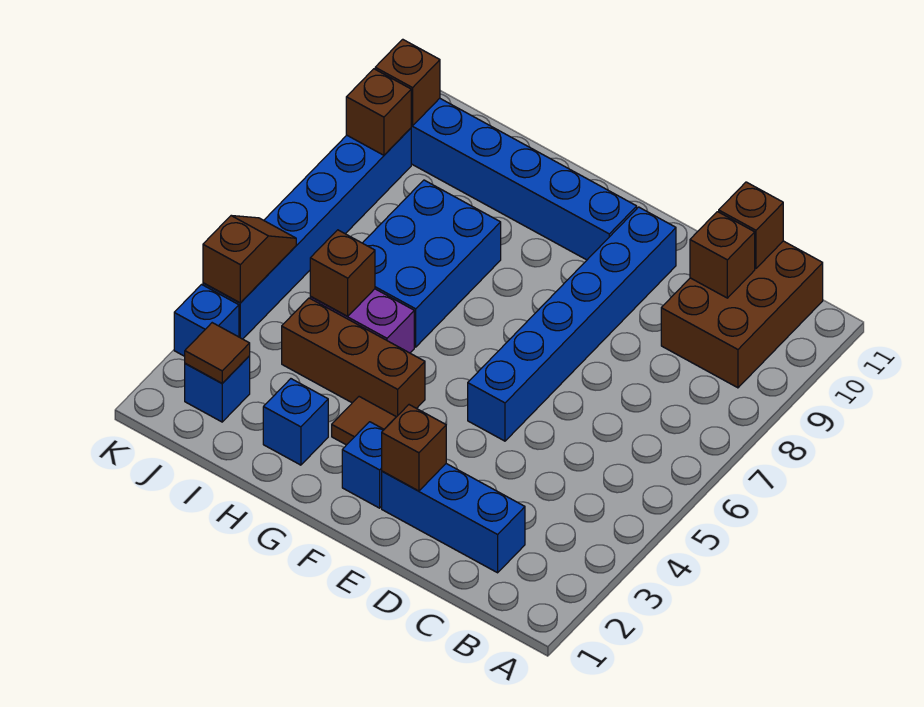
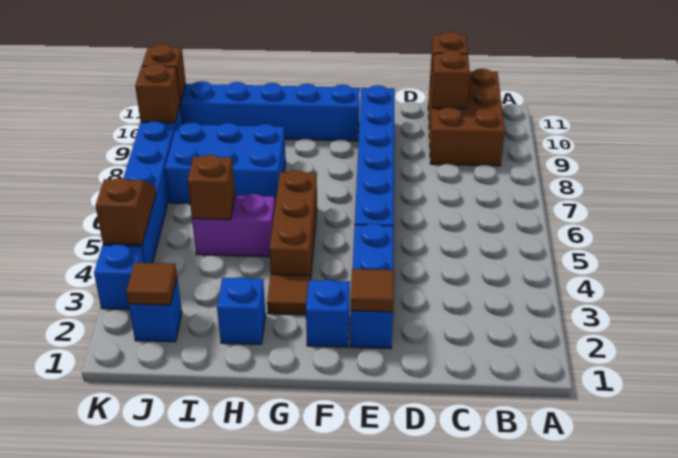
blue brick C2:E2 level 1 -> blue brick E2:E4 level 1
brown brick E2 level 2 -> brown tile E2 level 2
brown brick G4:I4 level 1 -> brown brick G4:G6 level 1
blue brick H6:I8 level 1 -> blue brick H7:J8 level 1

